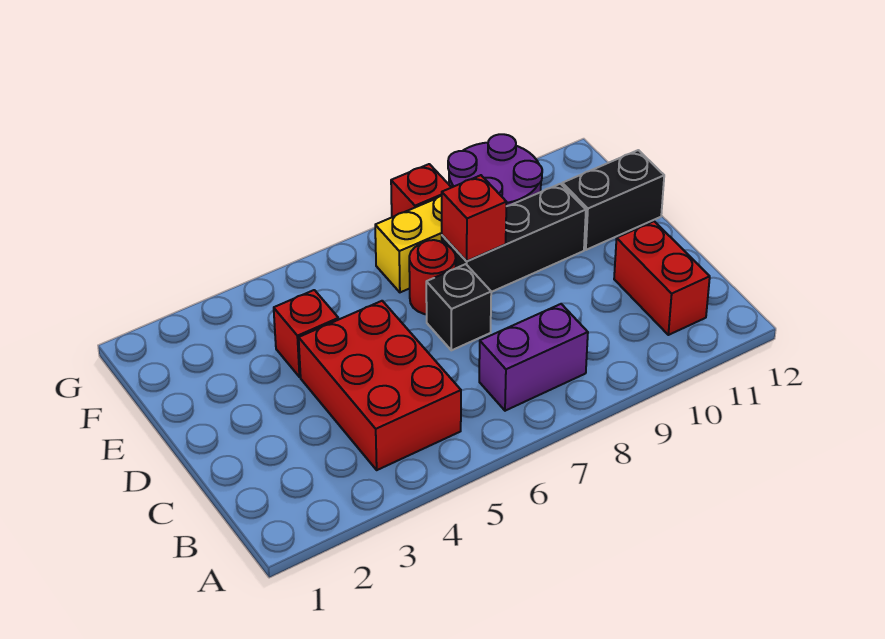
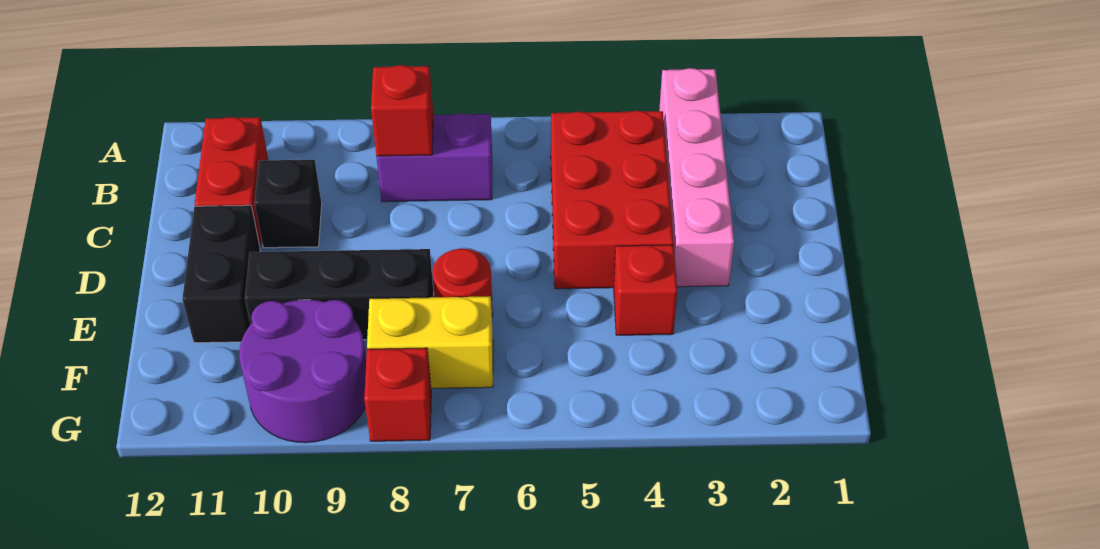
none -> pink brick A3:D3 level 1
black brick D7 level 1 -> black brick C10 level 1
red brick E8 level 2 -> red brick B8 level 2
black brick E11:E12 level 1 -> black brick D11:E11 level 1

